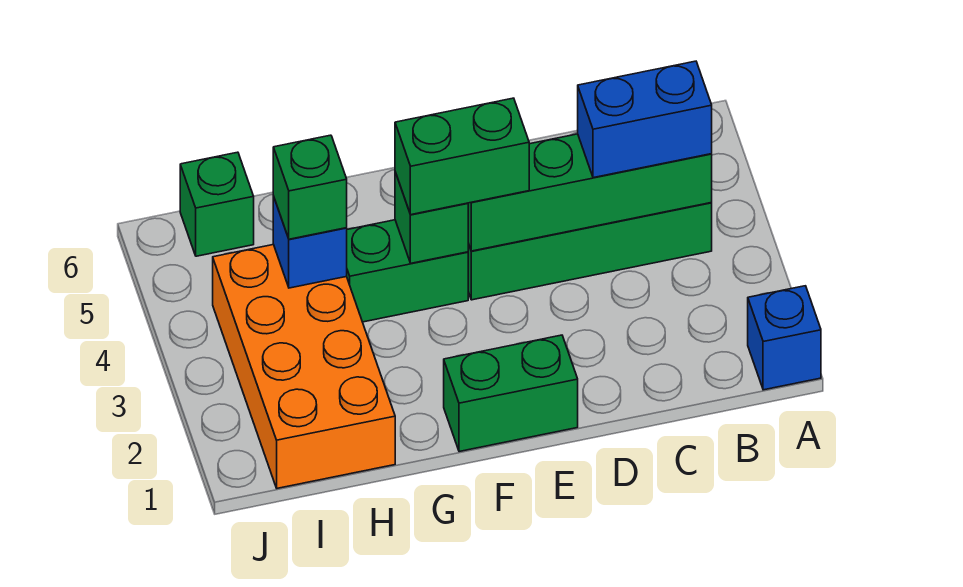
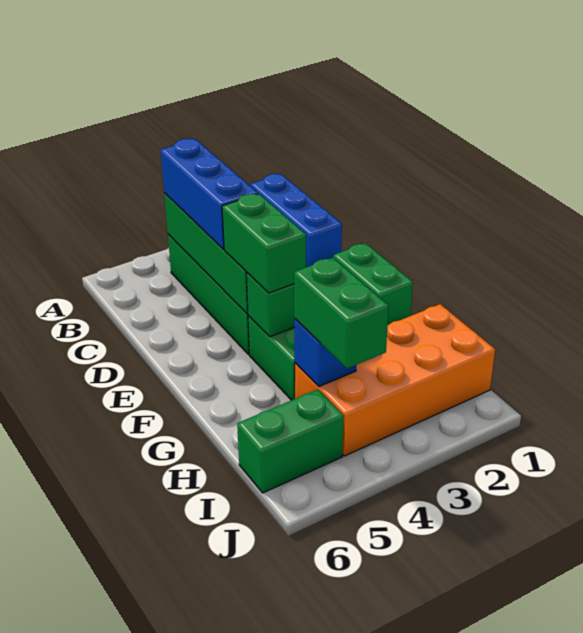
blue brick A1 level 1 -> blue brick A1:C1 level 1
blue brick B4:C4 level 3 -> blue brick B4:D4 level 3
green brick H4 level 3 -> green brick H4:I4 level 3
green brick I6 level 1 -> green brick I5:I6 level 1

